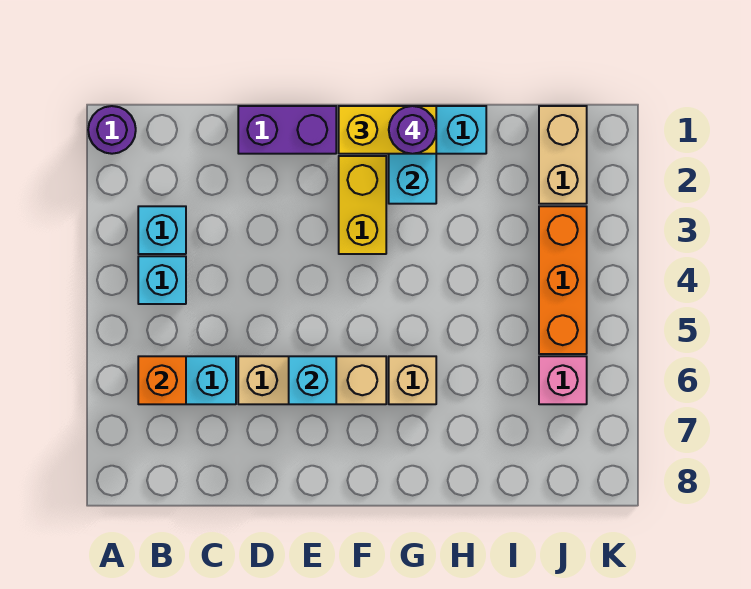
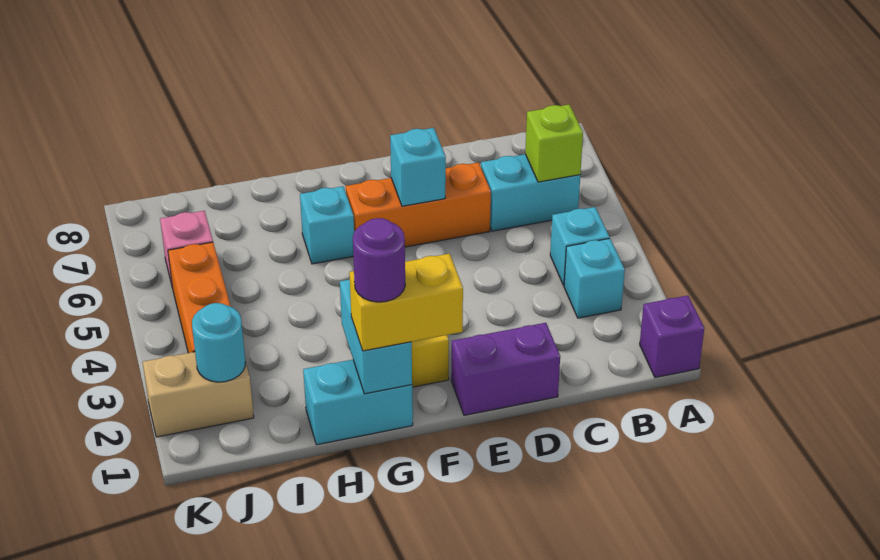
purple round brick A1 level 1 -> purple brick A1 level 1
orange brick B6 level 2 -> lime brick B6 level 2
tan brick D6:F6 level 1 -> orange brick D6:F6 level 1
tan brick G6 level 1 -> cyan brick G6 level 1
tan brick J1:J2 level 1 -> tan brick J2:K2 level 1
none -> cyan round brick J2 level 2

